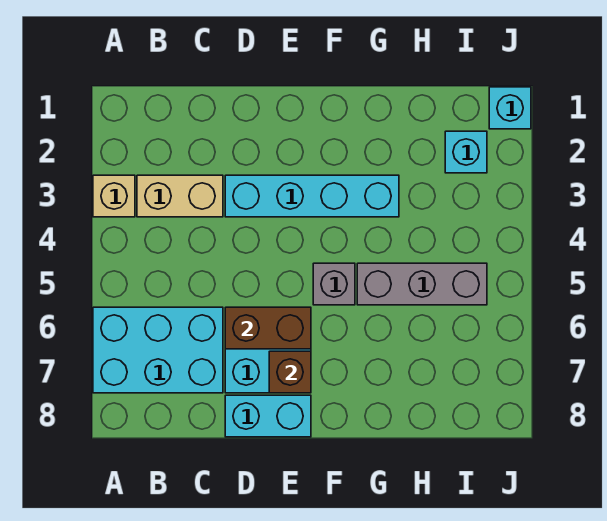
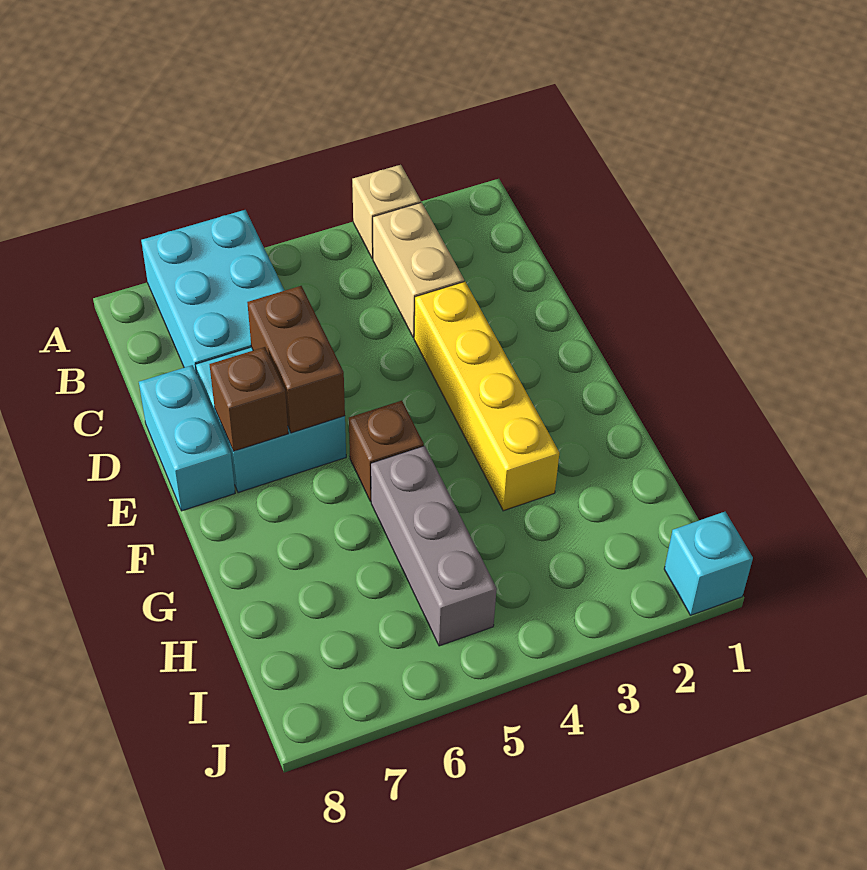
cyan brick D3:G3 level 1 -> yellow brick D3:G3 level 1
grey brick F5 level 1 -> brown brick F5 level 1
cyan brick I2 level 1 -> none

